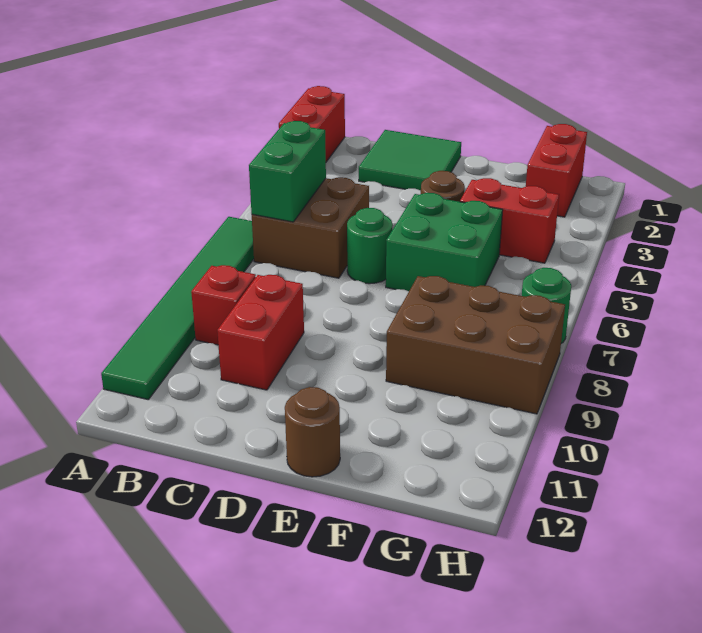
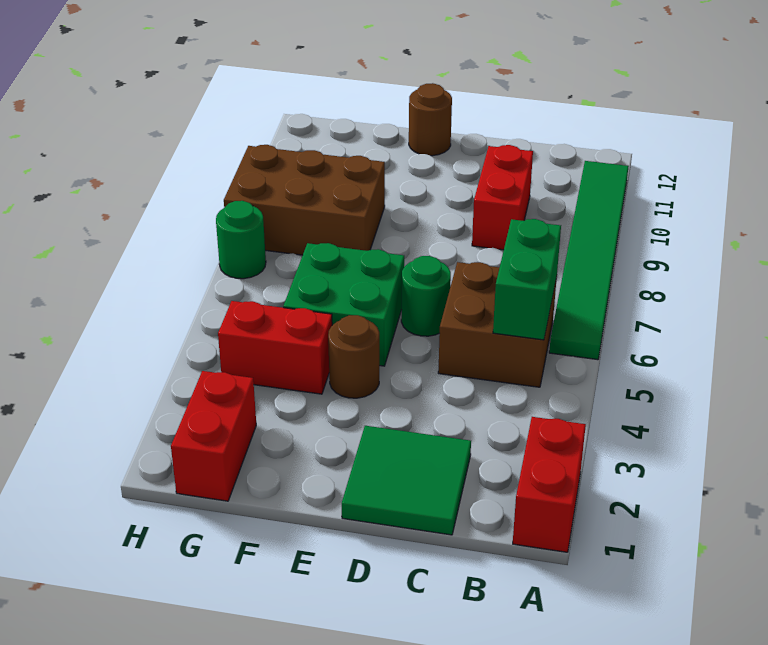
red brick B9 level 1 -> none

